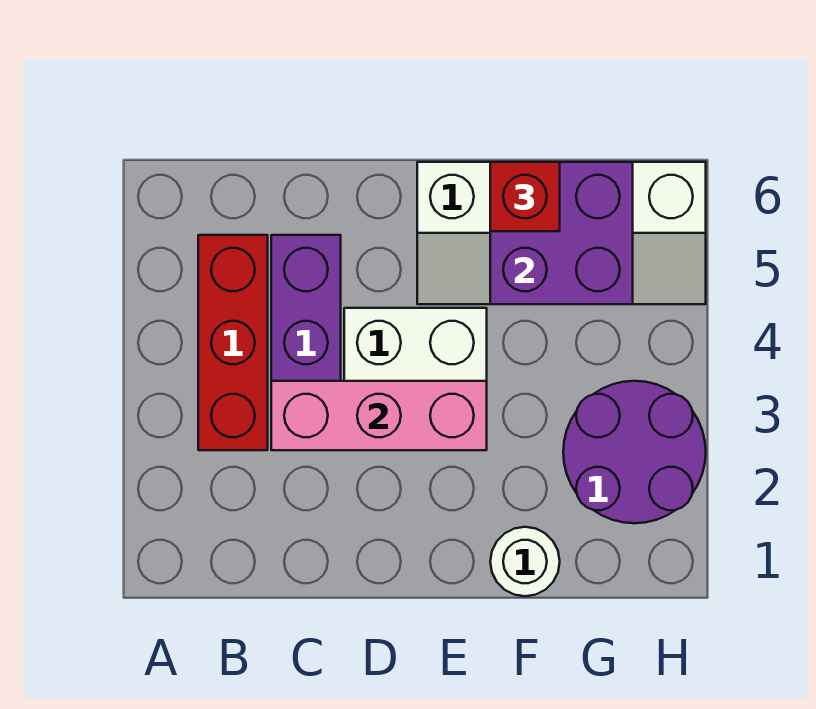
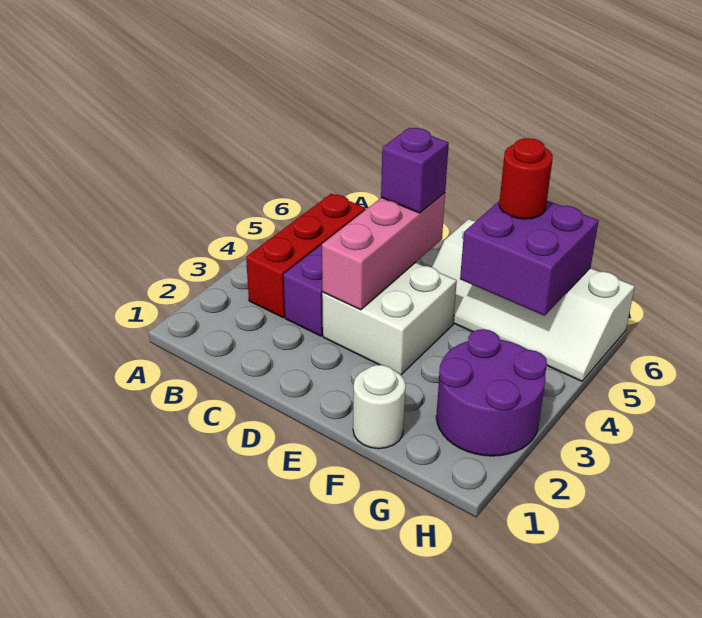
pink brick C3:E3 level 2 -> pink brick D3:D5 level 2
none -> purple brick D5 level 3
red brick F6 level 3 -> red round brick F6 level 3

